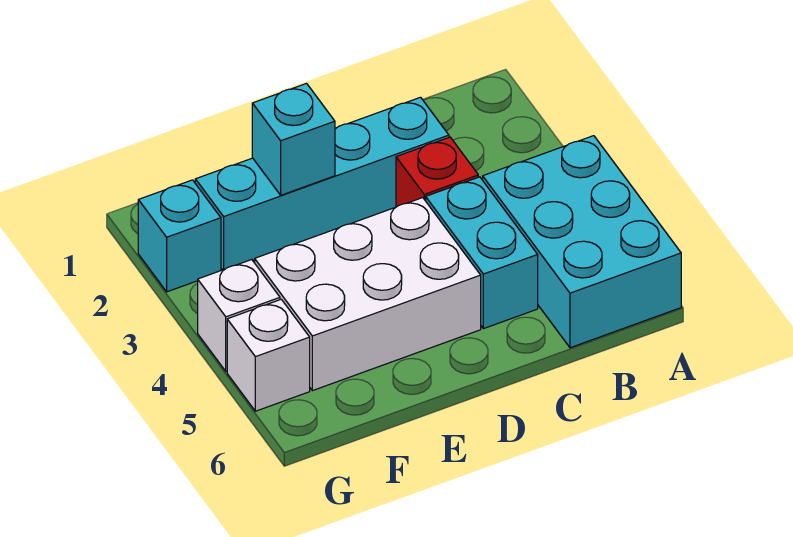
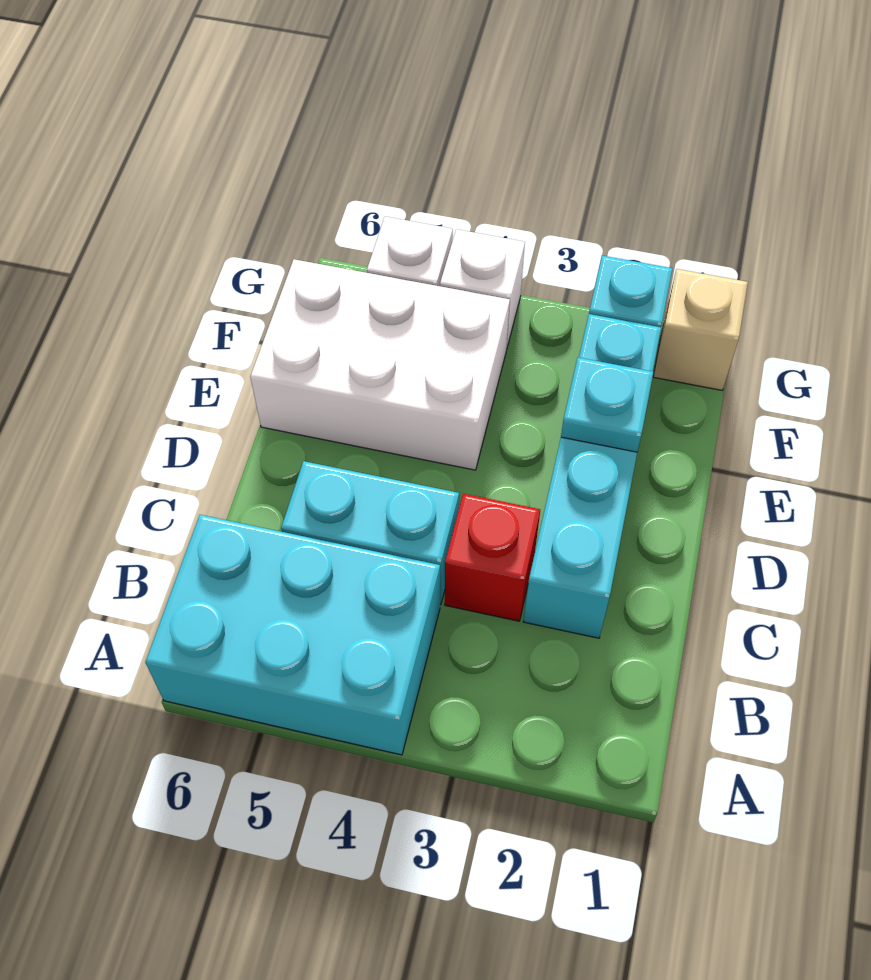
white brick D4:F5 level 1 -> white brick E4:F6 level 1
cyan brick E2 level 2 -> cyan plate E2 level 2
none -> tan brick G1 level 1

